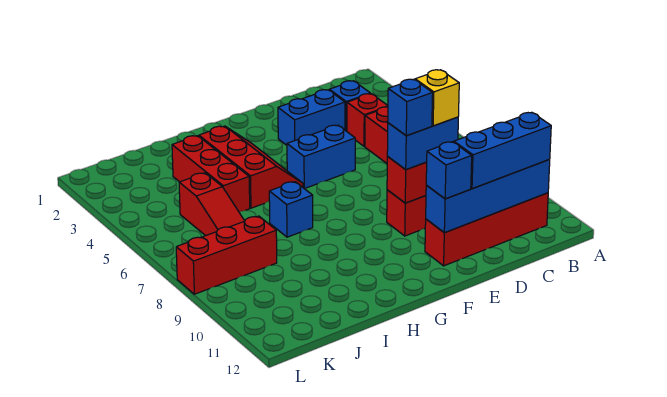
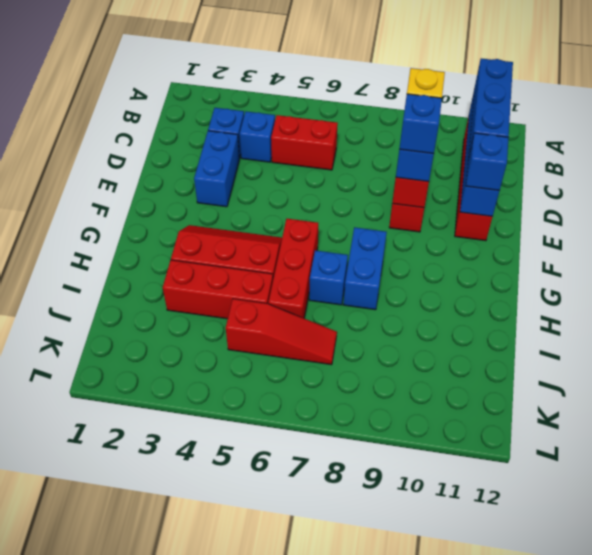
red brick C4 level 1 -> blue brick C4 level 1
blue brick E5:F5 level 1 -> blue brick G8:H8 level 1
red brick J8:L8 level 1 -> red brick G6:I6 level 1

